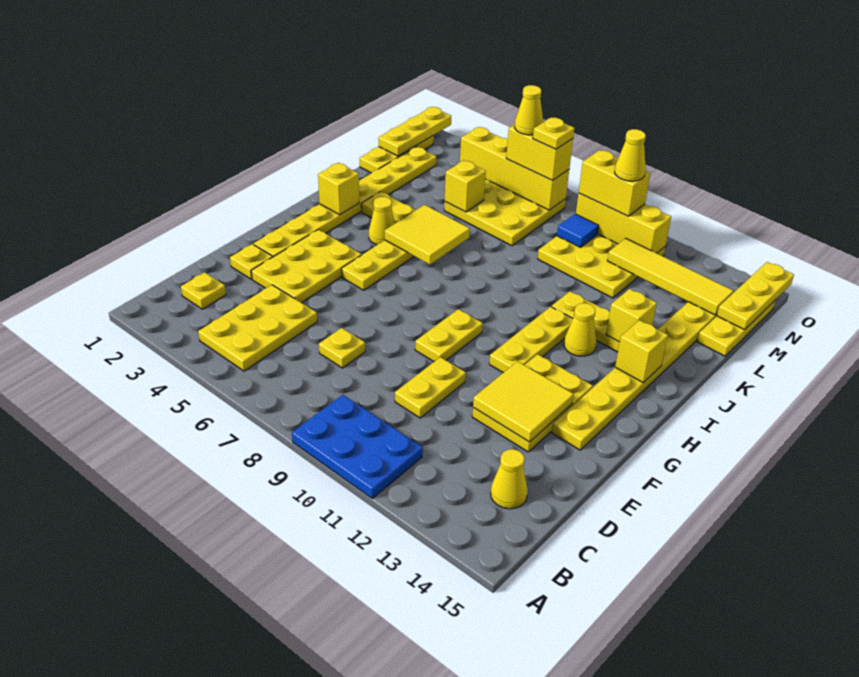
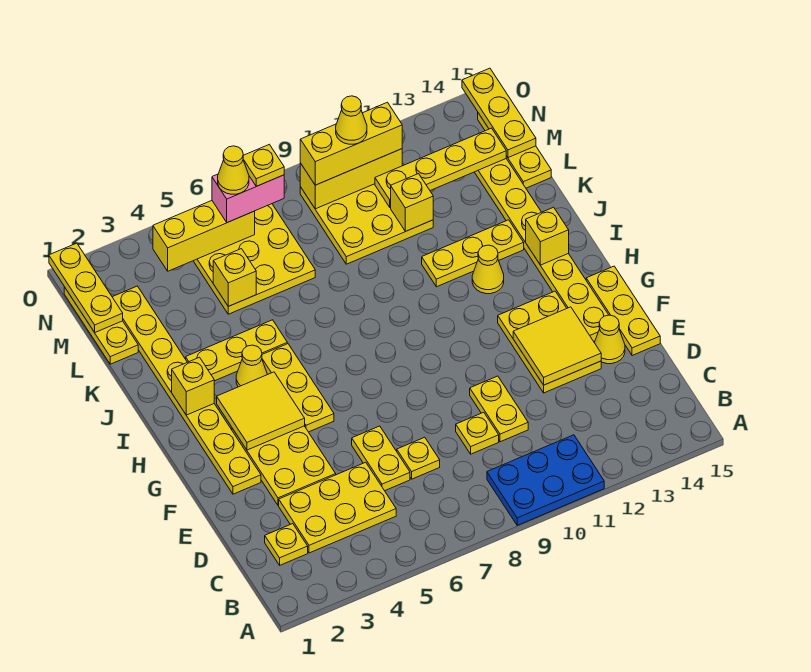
yellow plate B4:D5 level 1 -> yellow plate C3:D5 level 1
yellow cone C14 level 1 -> yellow cone E14 level 1
yellow plate E2 level 1 -> yellow plate D9 level 1
yellow plate F9:G9 level 1 -> yellow plate D6:E6 level 1
yellow plate G11:I11 level 1 -> yellow plate E15:G15 level 1
yellow tile I5:J6 level 2 -> yellow tile G3:H4 level 2
yellow brick J13 level 2 -> yellow brick L11 level 2
blue tile M9 level 2 -> none
yellow tile M11:M14 level 2 -> yellow plate M11:M14 level 2
yellow brick N4:N7 level 2 -> yellow brick N4:N6 level 2
yellow brick N6:N7 level 3 -> pink brick N6:N7 level 3
yellow brick N9:N10 level 3 -> yellow brick N9:N11 level 3

